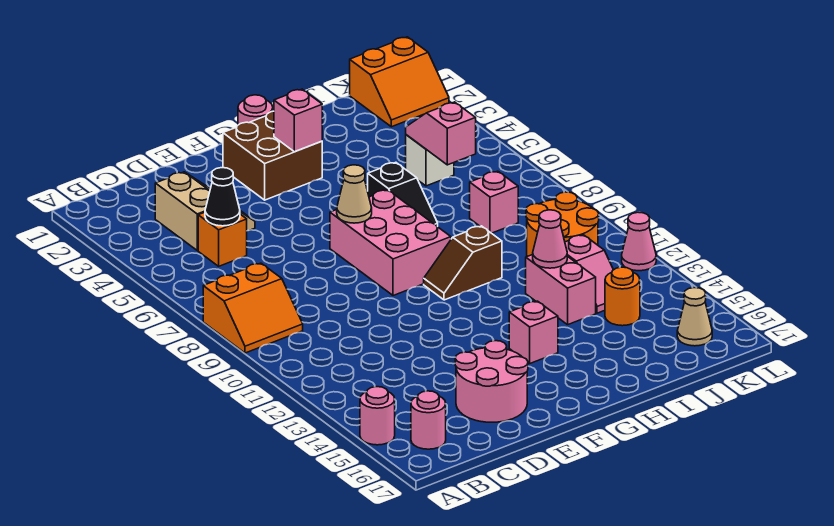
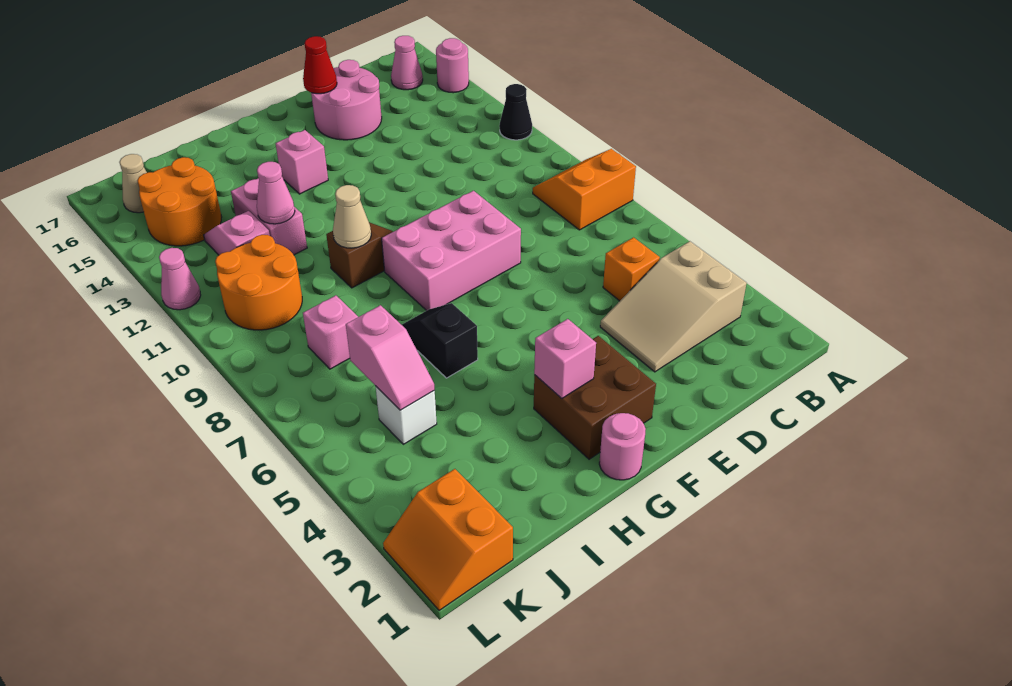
pink round brick B16 level 1 -> pink cone B16 level 1
tan slope C3:D4 level 1 top C -> tan slope B3:D4 level 1 top B
black cone C5 level 2 -> black cone A12 level 1
none -> red cone E16 level 2
pink brick F7:G9 level 1 -> pink brick E8:G9 level 1
tan cone F7 level 2 -> tan cone H10 level 2
orange round brick J14 level 1 -> orange round brick J14:K15 level 1
orange slope K1:L2 level 1 top 1 -> orange slope K1:L2 level 1 top K

